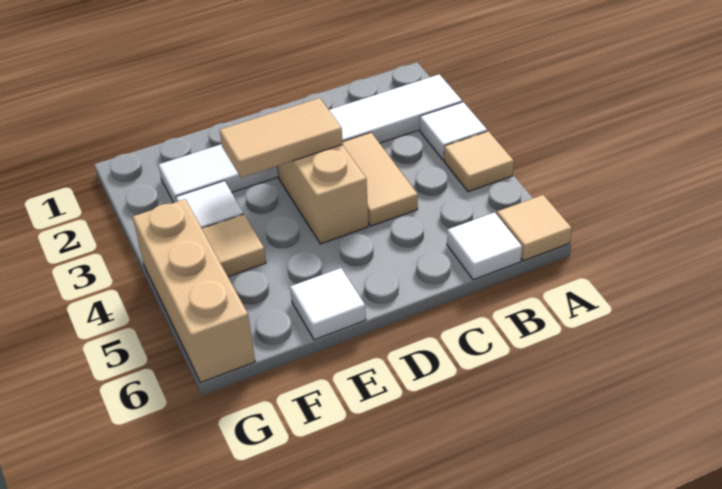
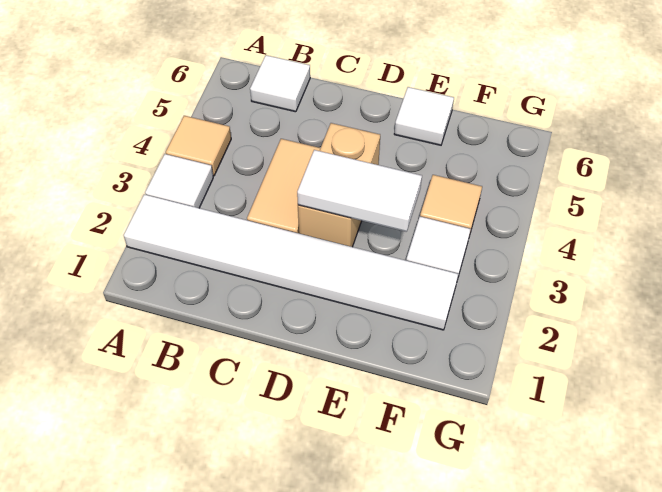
tan tile A6 level 1 -> none
tan tile D3:E3 level 2 -> white tile D3:E3 level 2
tan brick G4:G6 level 1 -> none

